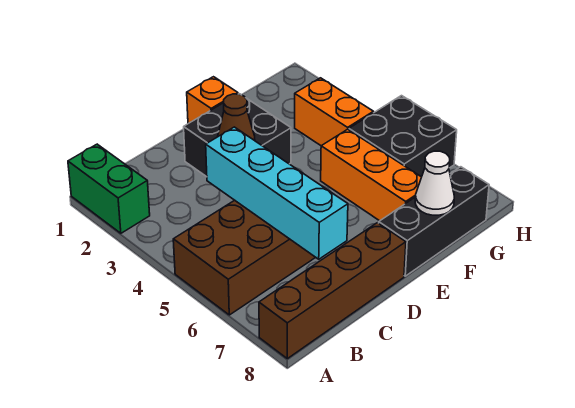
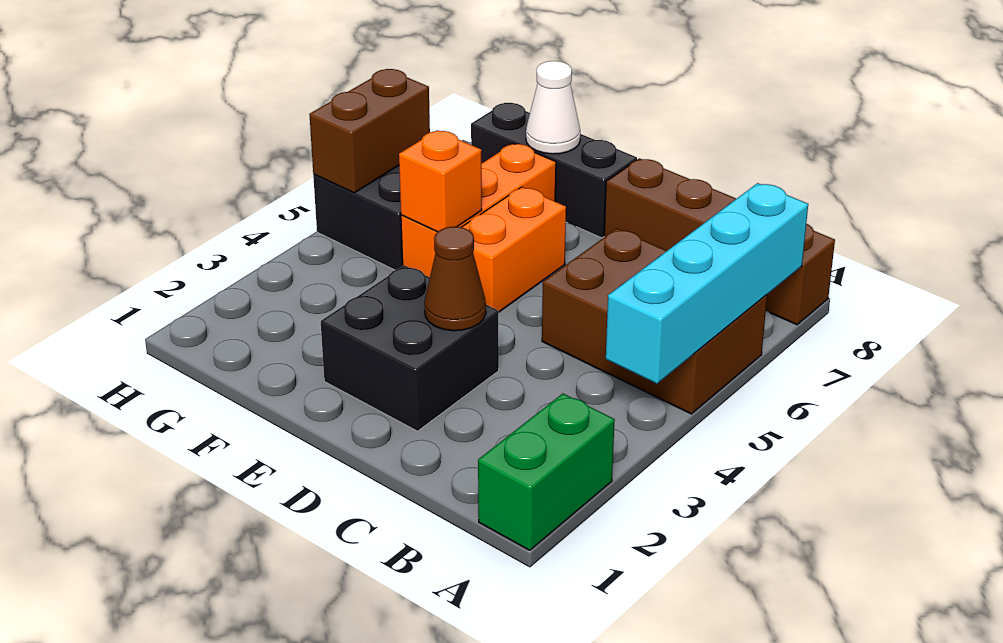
cyan brick C4:C7 level 2 -> cyan brick A4:A7 level 2
orange brick E1 level 1 -> orange brick F5 level 2
orange brick G3:G4 level 1 -> orange brick E5:E6 level 1
none -> brown brick H5:H6 level 2

